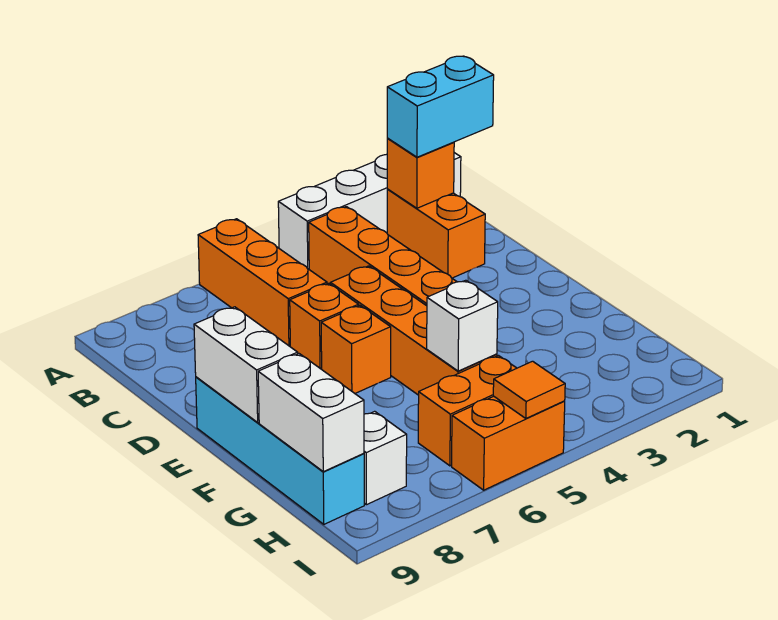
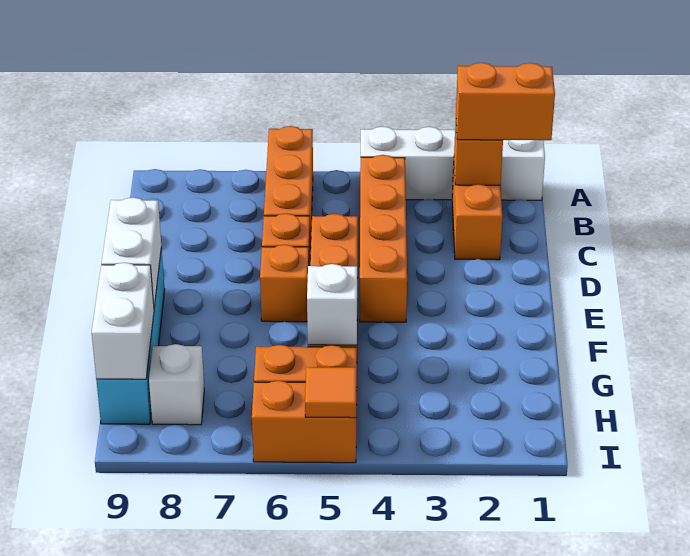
cyan brick B1:B2 level 3 -> orange brick B1:B2 level 3

